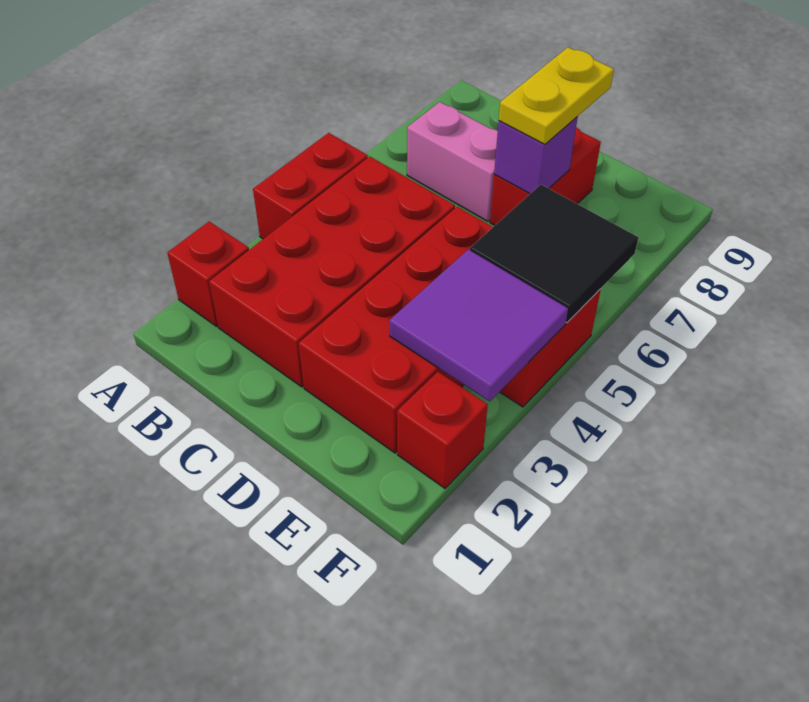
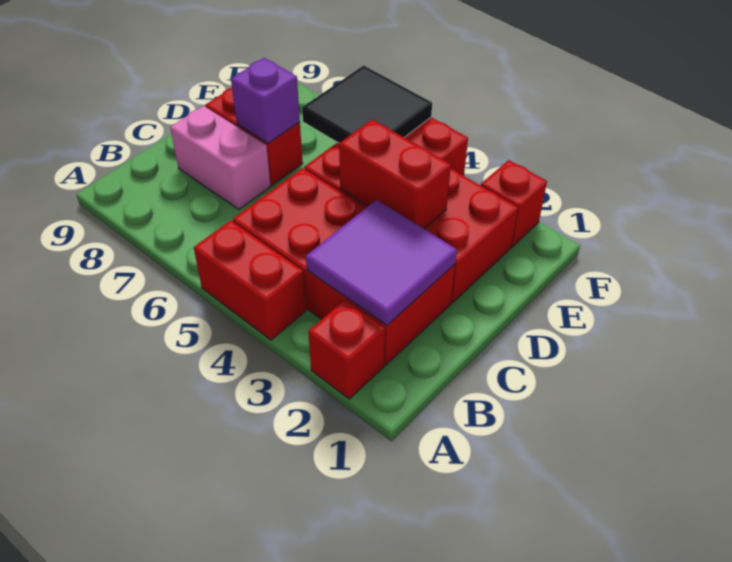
pink brick B7:C7 level 1 -> pink brick C7:C8 level 1
none -> red brick D3:D4 level 2
yellow plate D7:D8 level 3 -> none
purple tile E3:F4 level 2 -> purple tile B2:C3 level 2

